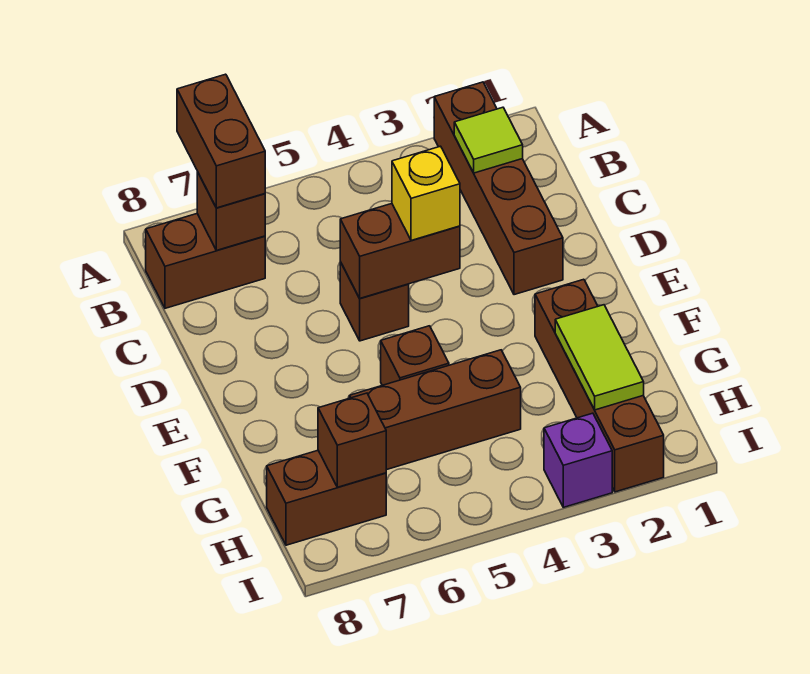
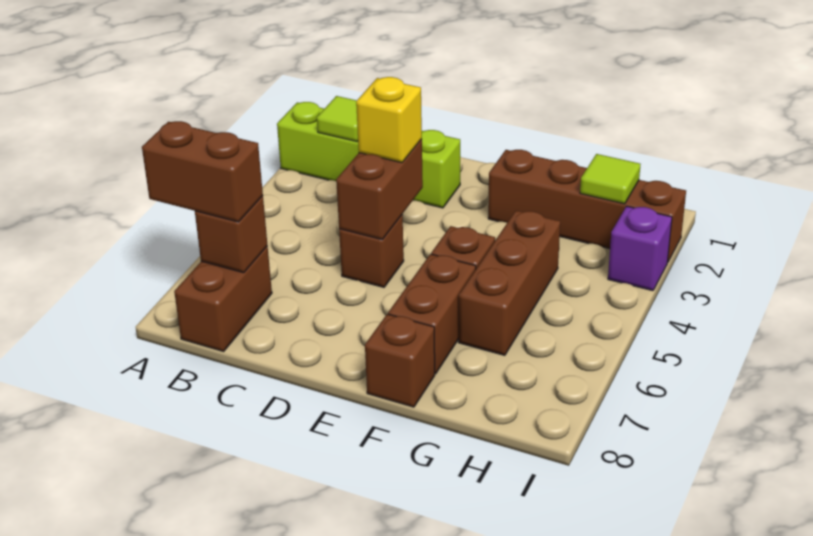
brown brick A2:D2 level 1 -> lime brick A2:D2 level 1
lime tile G2:H2 level 2 -> lime tile H2 level 2
brown brick H7:H8 level 1 -> brown brick F6:F7 level 1
brown brick H7 level 2 -> brown brick F8 level 1

